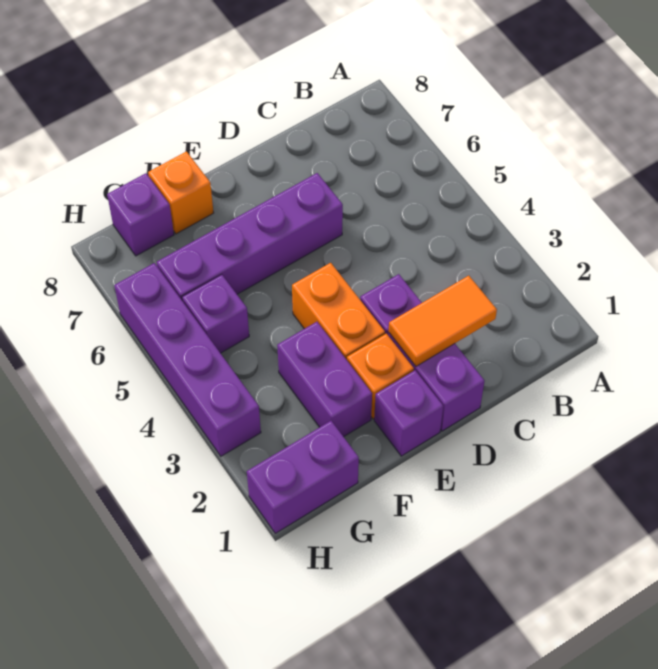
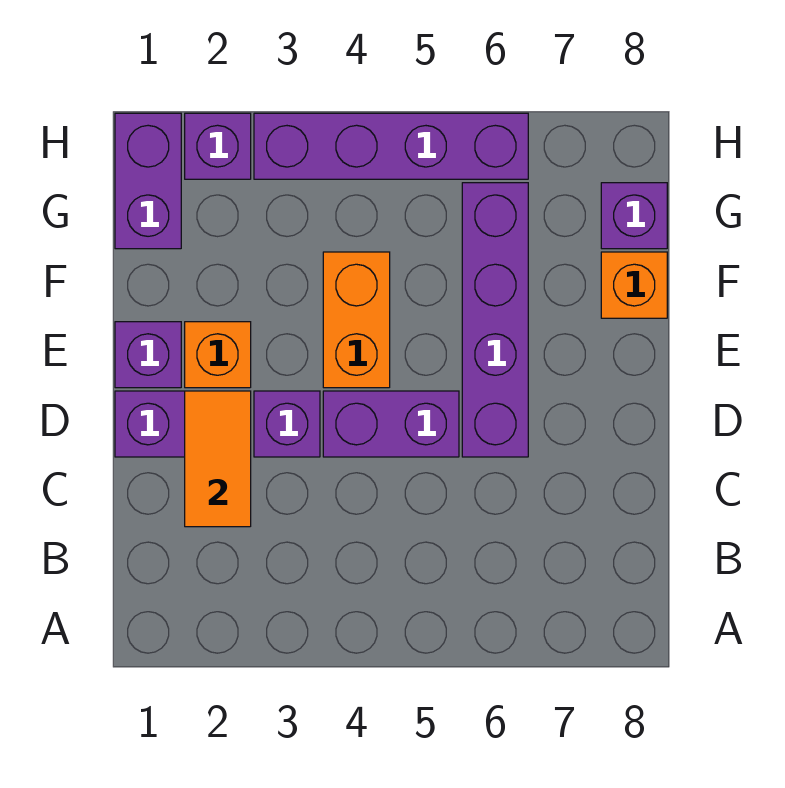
orange brick E3:E4 level 1 -> orange brick E4:F4 level 1
purple brick F2:F3 level 1 -> purple brick D4:D5 level 1
purple brick G5 level 1 -> purple brick H2 level 1

